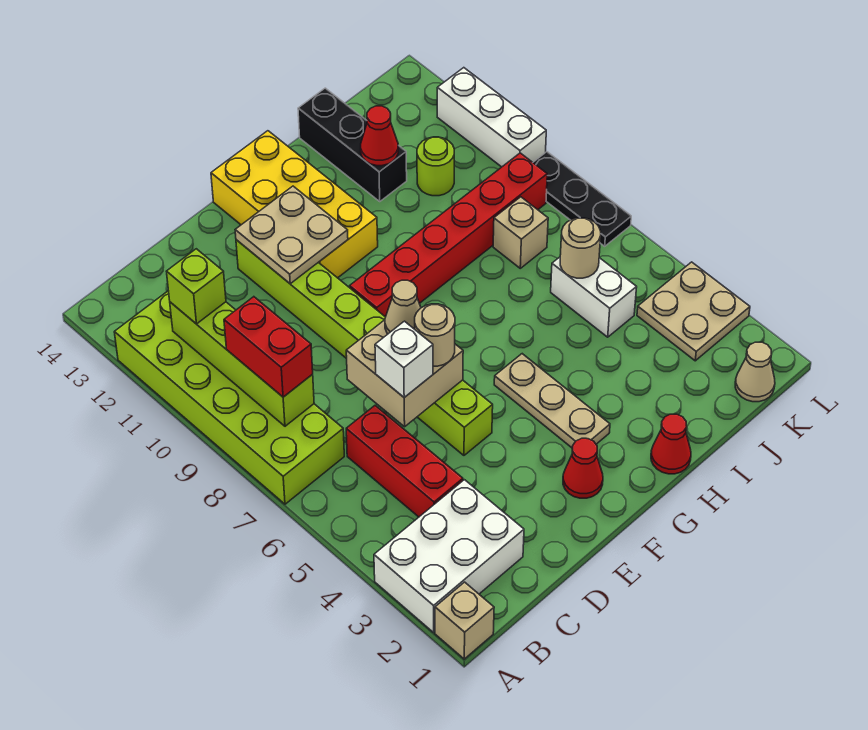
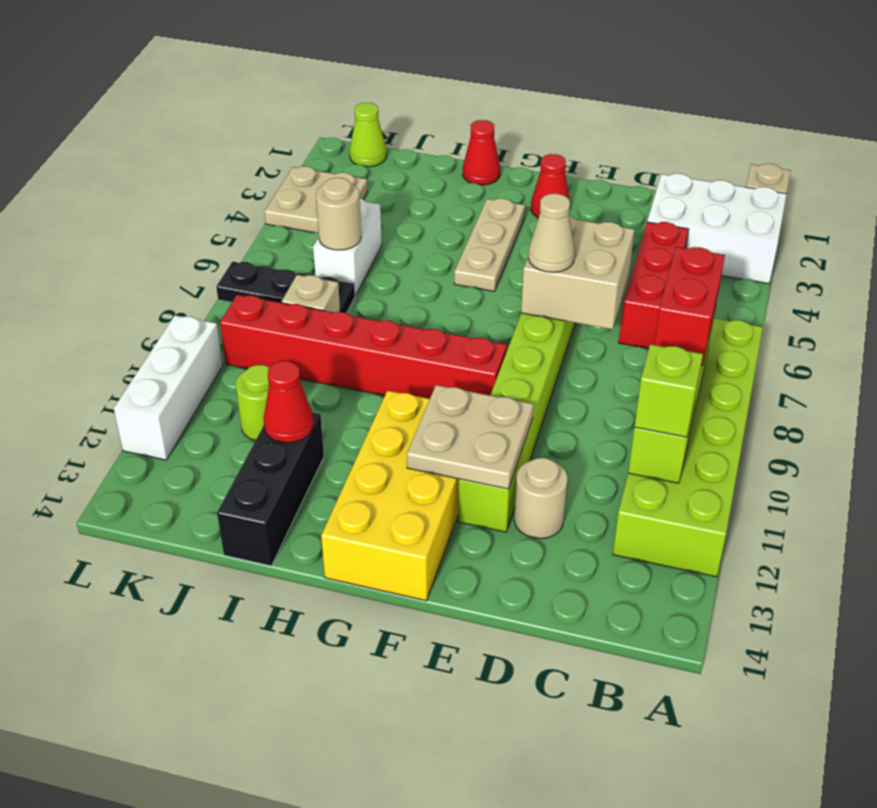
white brick D6 level 3 -> none
tan round brick E6 level 3 -> tan round brick D12 level 1
tan cone K1 level 1 -> lime cone K1 level 1
black plate L7:L9 level 1 -> black plate J7:L7 level 1

